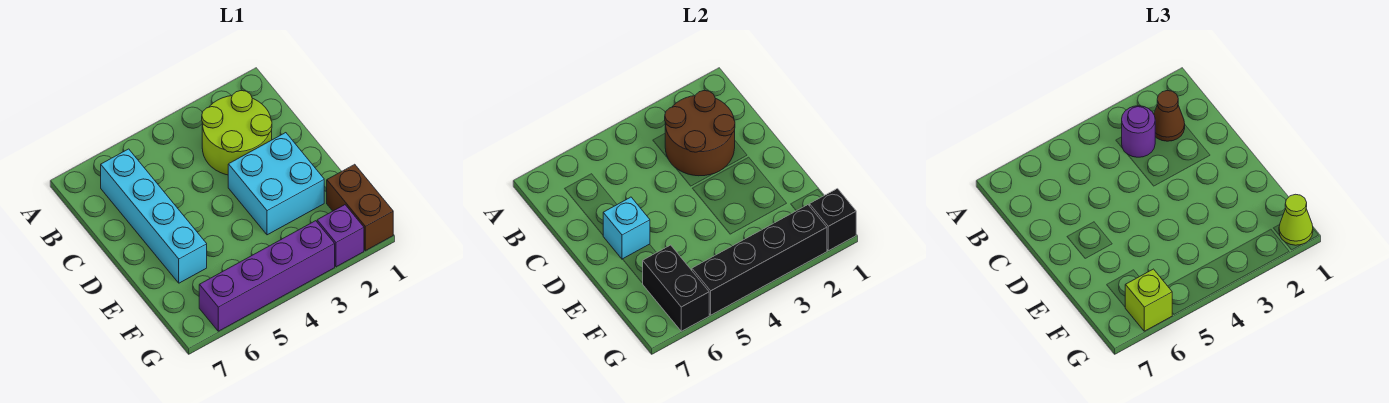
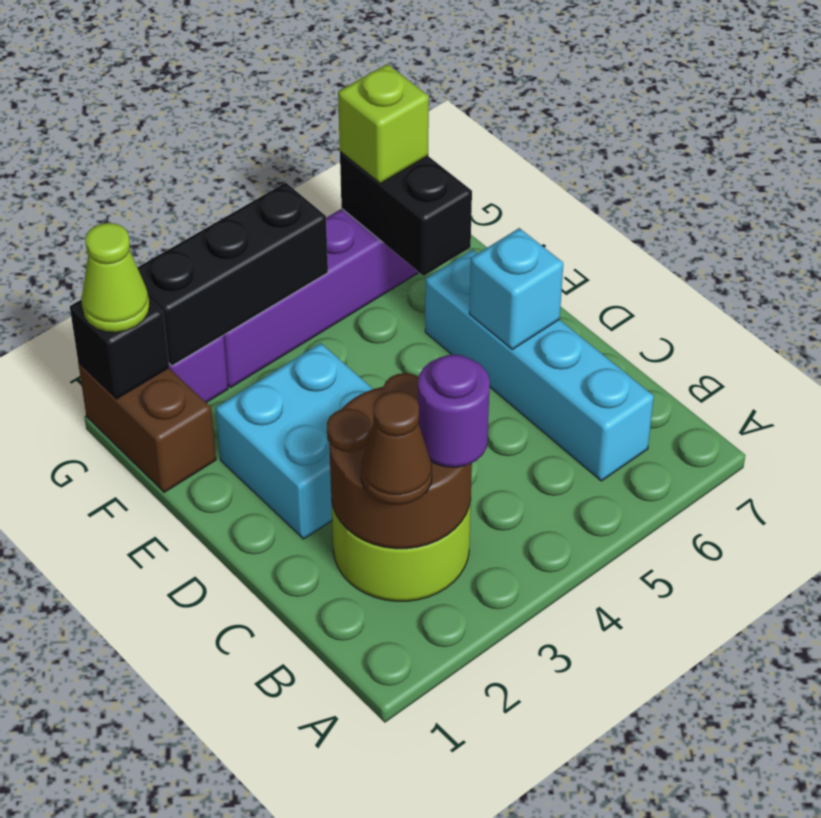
black brick G2:G5 level 2 -> black brick G2:G4 level 2

